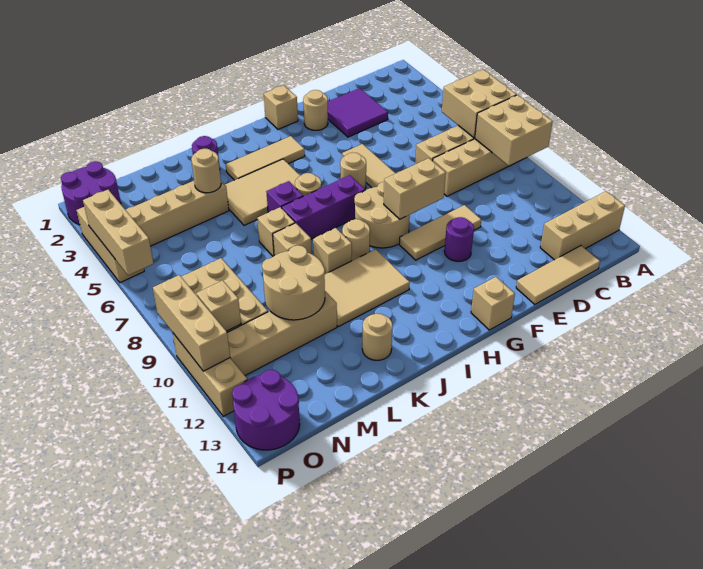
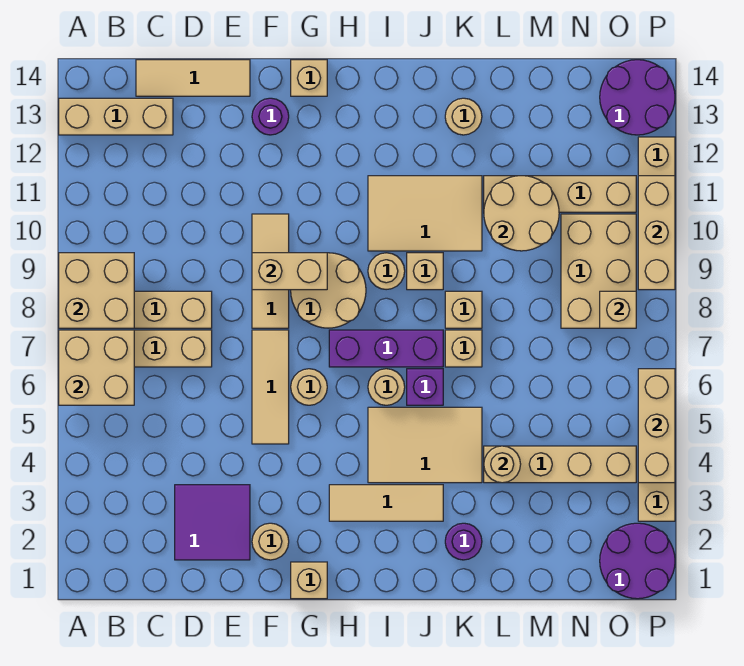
tan tile E10:G10 level 1 -> tan tile F8:F10 level 1
purple round brick F11 level 1 -> purple round brick F13 level 1
tan brick O10 level 2 -> tan brick O8 level 2

